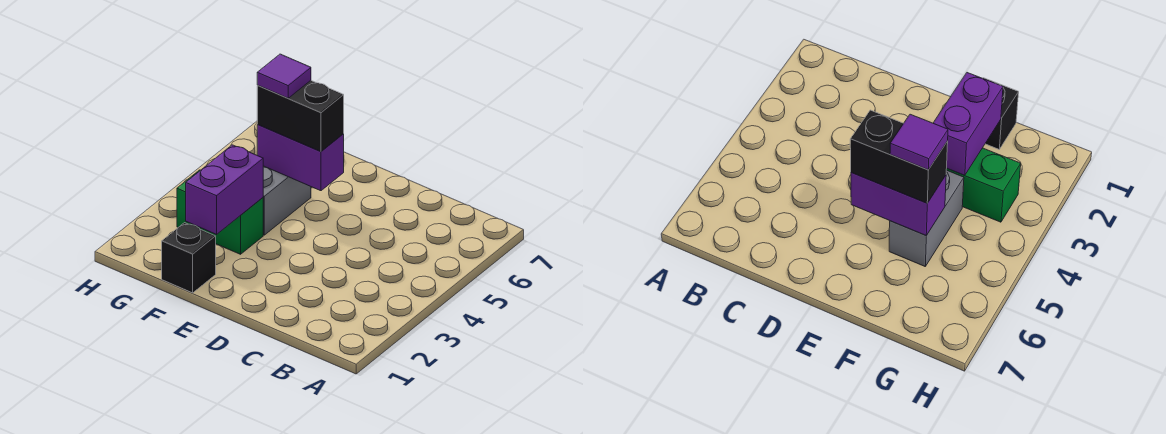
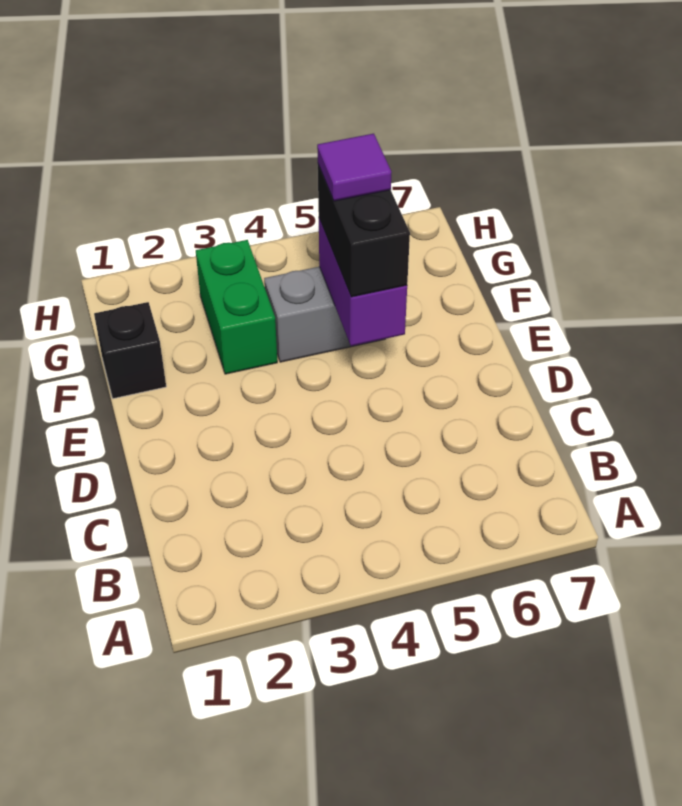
purple brick F2:F3 level 2 -> none

